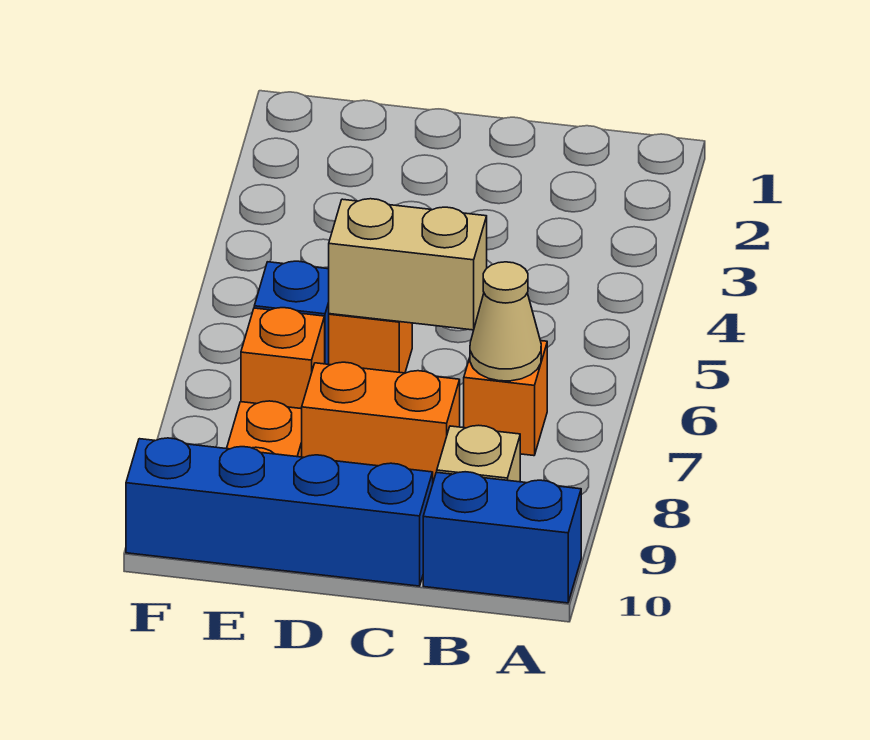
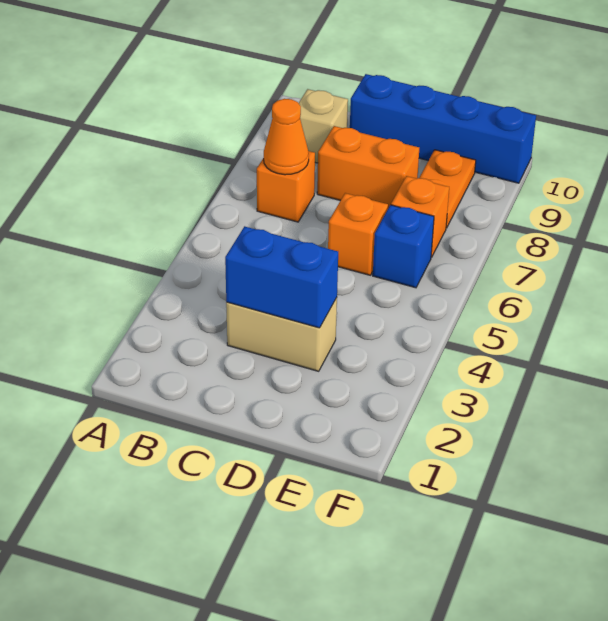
blue brick A10:B10 level 1 -> blue brick C3:D3 level 2
tan cone B7 level 2 -> orange cone B7 level 2
tan brick C6:D6 level 2 -> tan brick C3:D3 level 1

